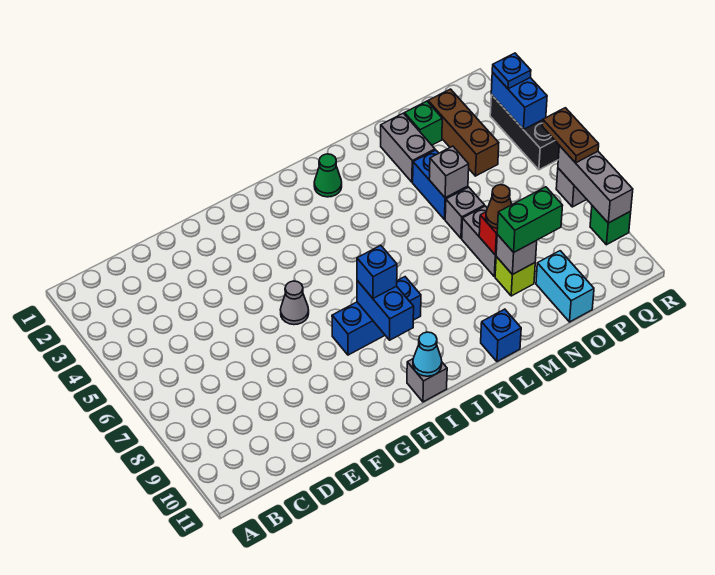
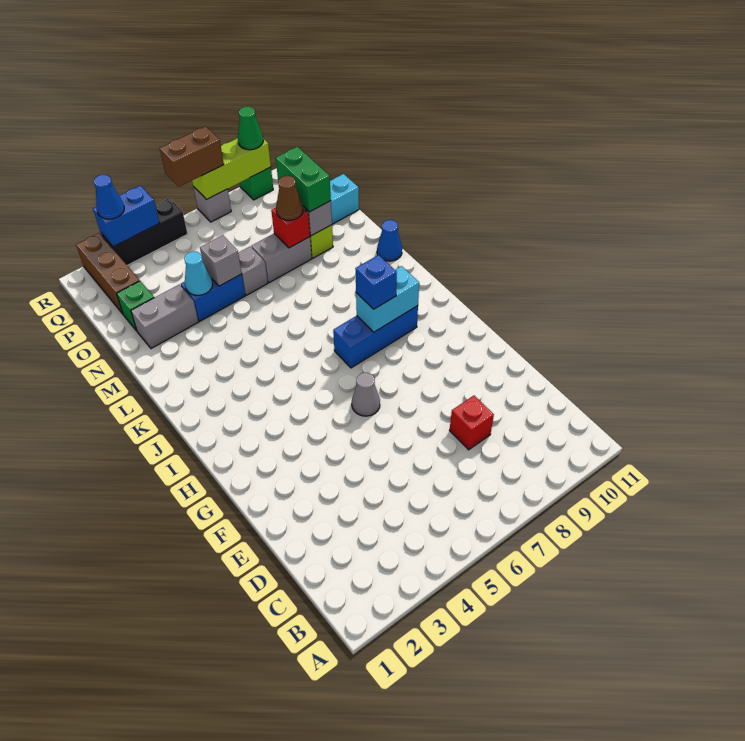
none -> red brick D8 level 1
blue brick H8:J8 level 1 -> blue brick I7:I9 level 1
blue brick I8:I9 level 2 -> cyan brick I8:I9 level 2
grey brick I11 level 1 -> none
cyan cone I11 level 2 -> cyan cone N4 level 2
green cone K2 level 1 -> green cone R9 level 3
blue brick L11 level 1 -> blue cone L11 level 1
brown brick P2:P4 level 1 -> brown brick P2:R2 level 1
blue plate R3 level 3 -> blue cone R3 level 3
brown plate R6:R7 level 3 -> brown brick R6:R7 level 3
grey brick R7:R9 level 2 -> lime brick R7:R9 level 2

